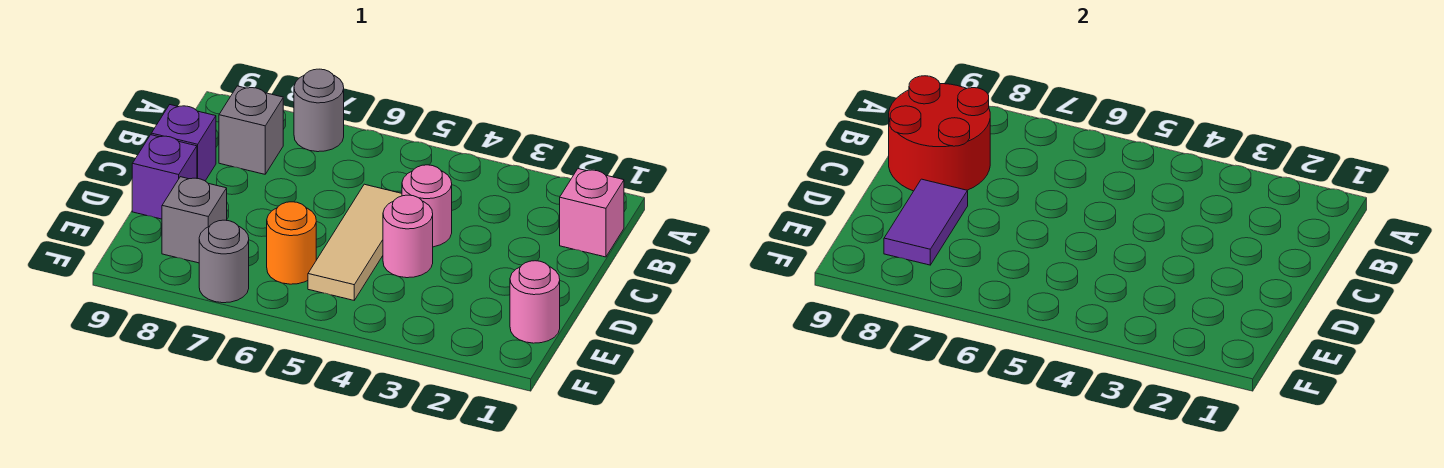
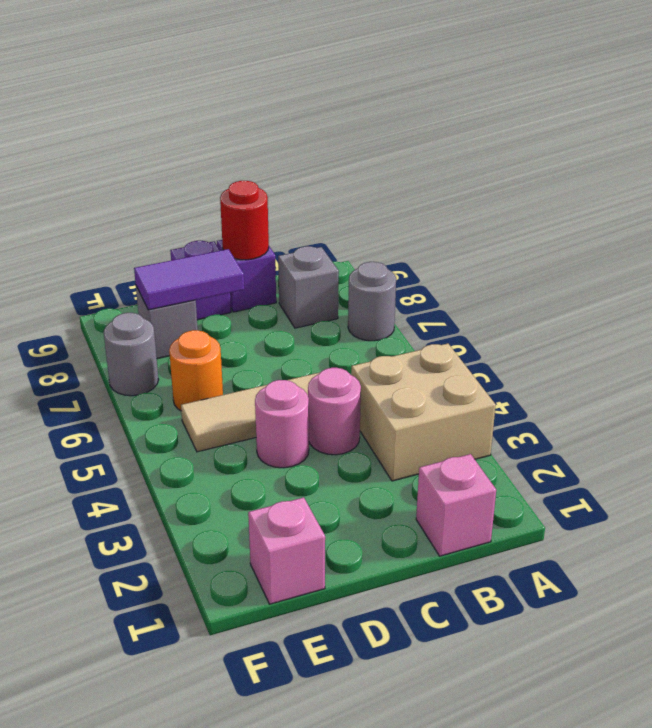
none -> tan brick A3:B4 level 1
red round brick B8:C9 level 2 -> red round brick C9 level 2
pink round brick E1 level 1 -> pink brick E1 level 1

